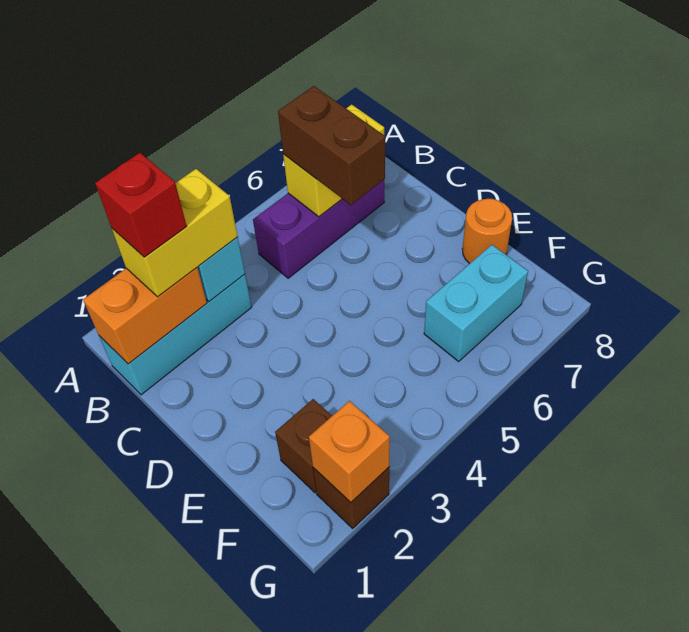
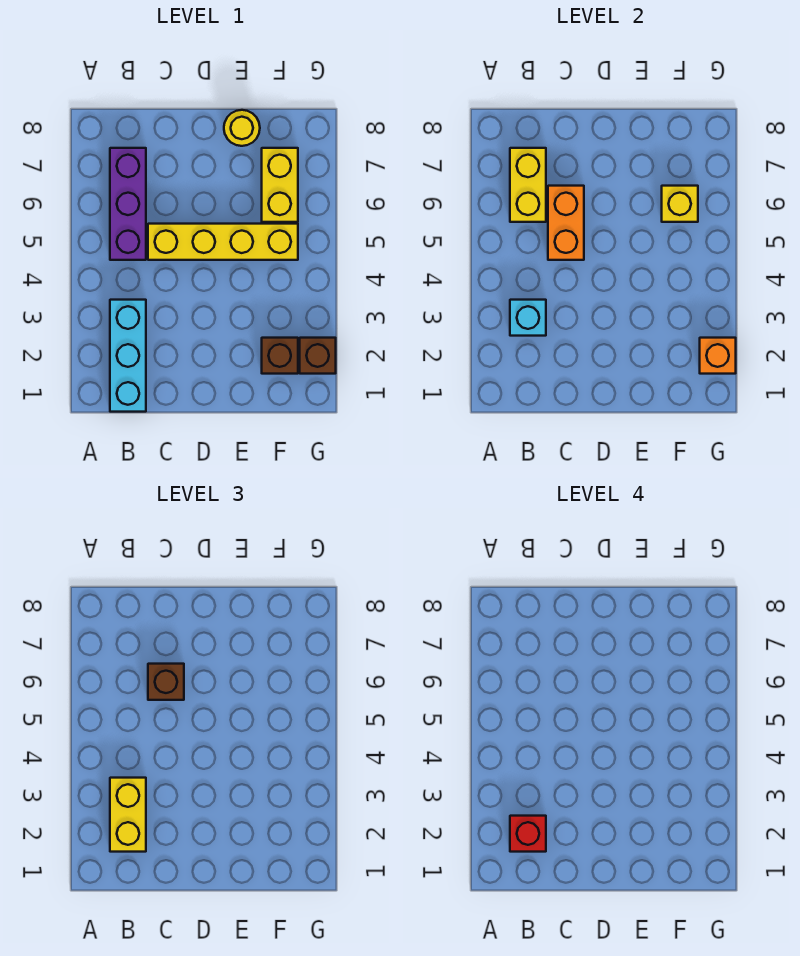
orange brick B1:B2 level 2 -> orange brick C5:C6 level 2
brown brick B6:C6 level 3 -> brown brick C6 level 3
none -> yellow brick C5:F5 level 1
orange round brick E8 level 1 -> yellow round brick E8 level 1
cyan brick F6:F7 level 1 -> yellow brick F6:F7 level 1
none -> yellow brick F6 level 2

